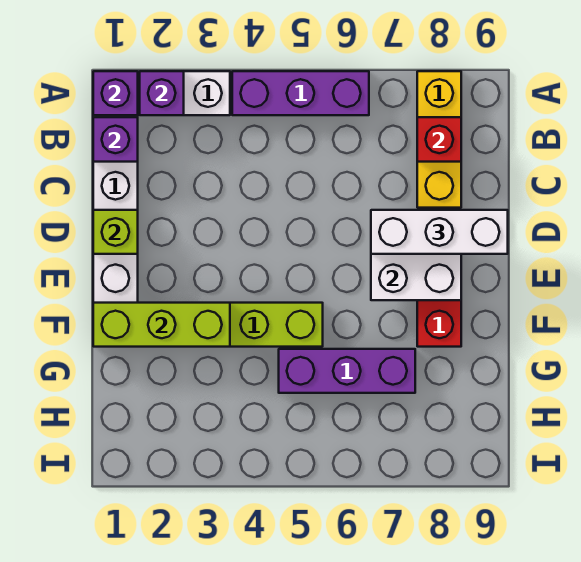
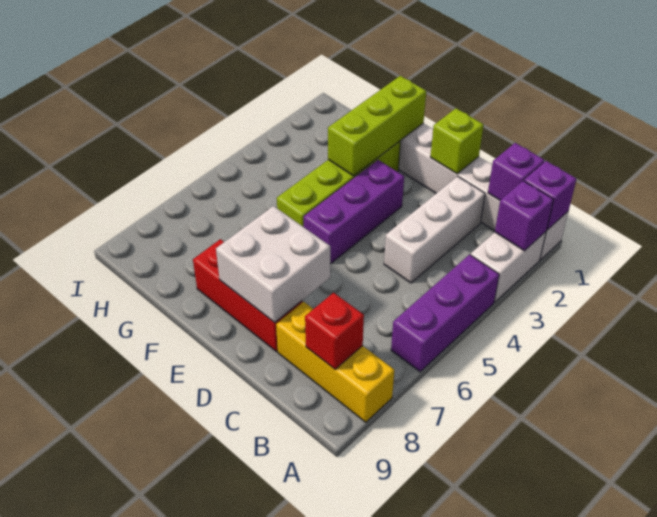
white brick D7:D9 level 3 -> white brick C2:C4 level 1
purple brick G5:G7 level 1 -> purple brick E3:E5 level 1

